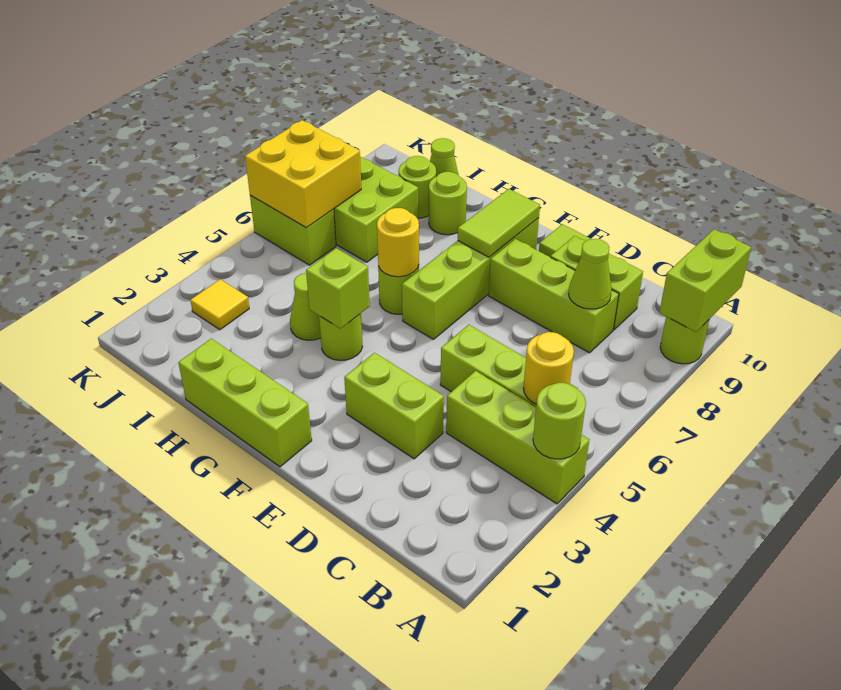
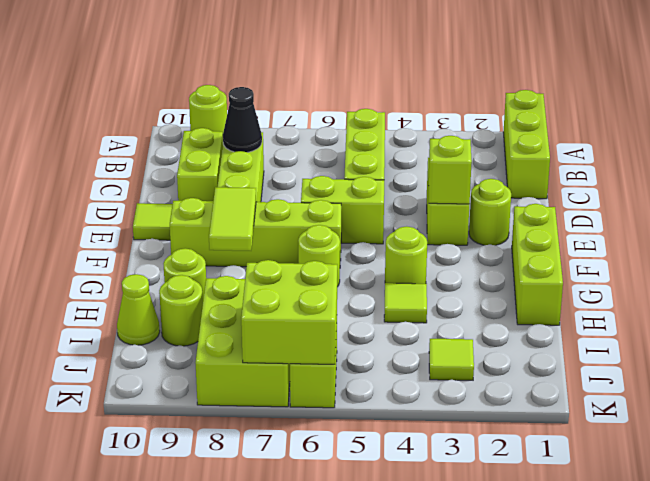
lime brick A4:C4 level 1 -> lime brick A1:C1 level 1
lime round brick A4 level 2 -> lime round brick E2 level 1
lime brick A9:A10 level 2 -> lime brick E5:E6 level 1
yellow round brick B5 level 2 -> none
lime cone C8 level 2 -> black cone C8 level 2
lime tile F8:F9 level 2 -> lime tile F8:G8 level 2
lime brick G4 level 2 -> lime brick E3 level 2
yellow round brick G6 level 2 -> none
lime cone H4 level 1 -> lime tile H4 level 1
yellow tile J3 level 1 -> lime tile J3 level 1
yellow brick J6:K7 level 2 -> lime brick J6:K7 level 2

